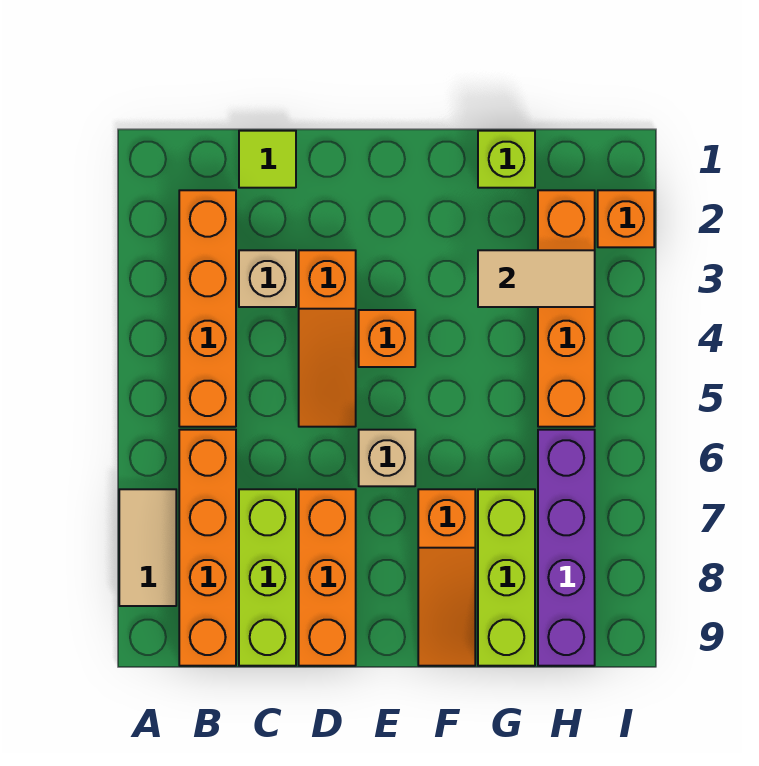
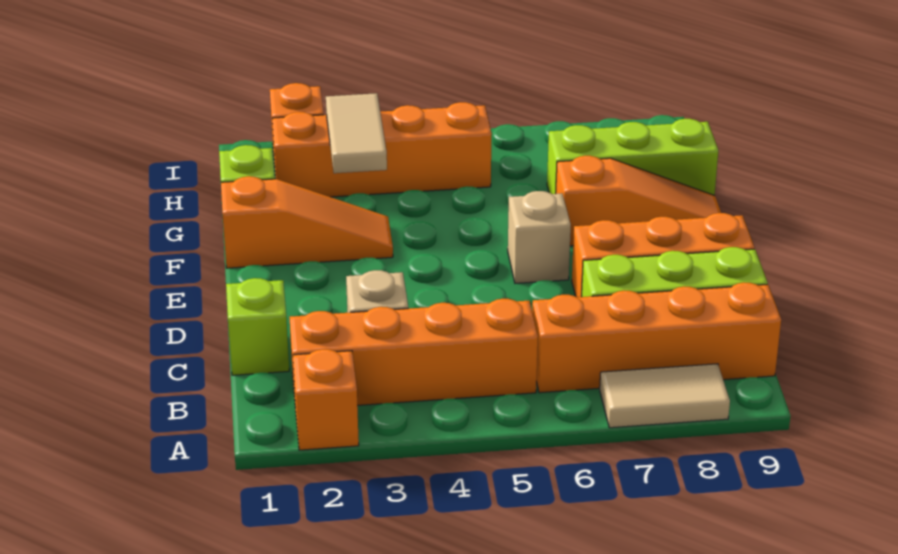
lime tile C1 level 1 -> lime brick C1 level 1
orange slope D3:D5 level 1 top 3 -> orange slope F1:F3 level 1 top 1
orange brick E4 level 1 -> orange brick A2 level 1
purple brick H6:H9 level 1 -> none

